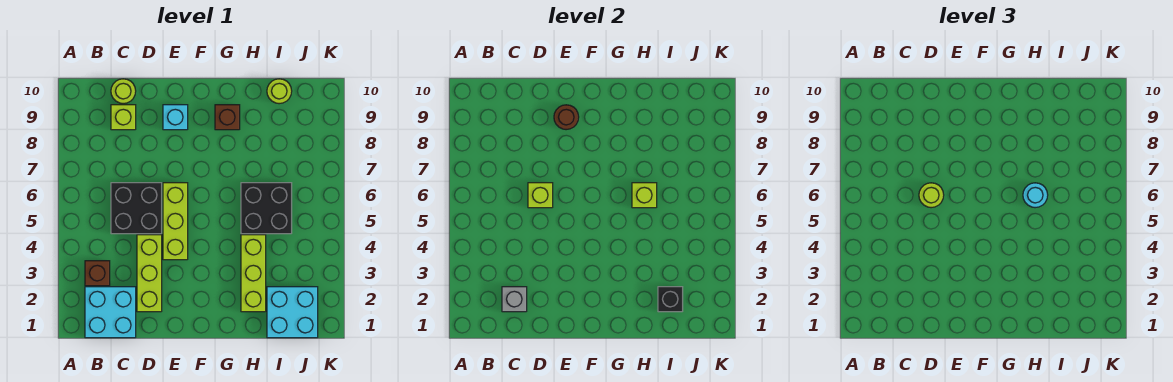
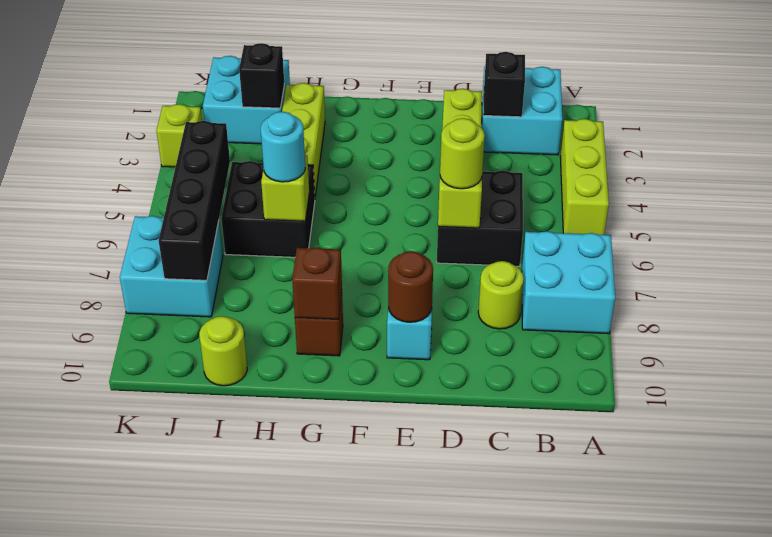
none -> cyan brick A7:B8 level 1
brown brick B3 level 1 -> brown brick G9 level 2
grey brick C2 level 2 -> black brick C2 level 2
lime brick C9 level 1 -> lime brick K3 level 1
lime round brick C10 level 1 -> lime round brick C8 level 1
lime brick E4:E6 level 1 -> lime brick A3:A5 level 1
none -> black brick J5:J8 level 2
none -> cyan brick J7:K8 level 1

